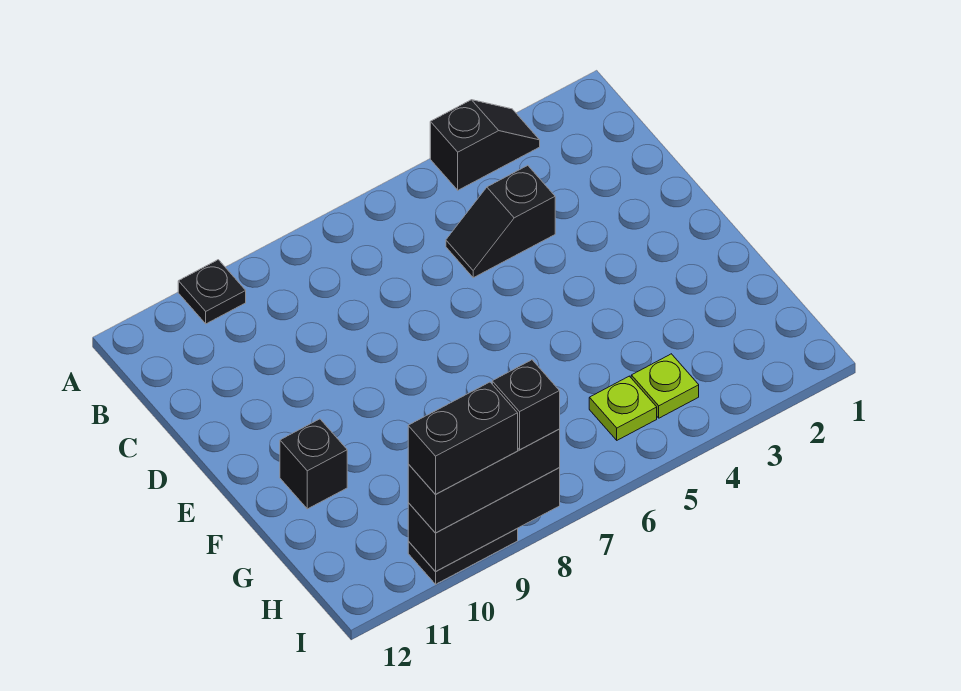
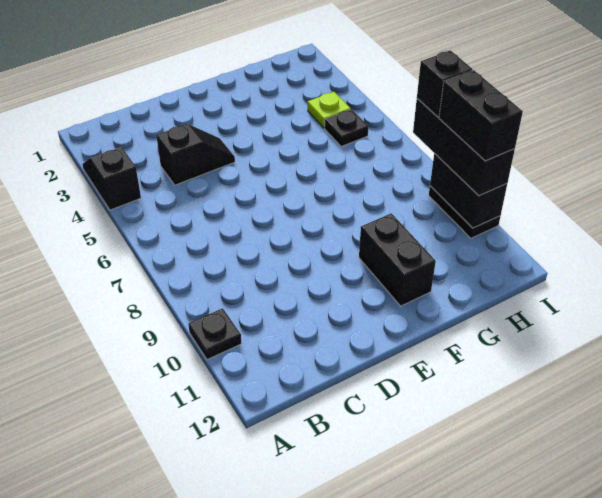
black slope C4:C5 level 1 top 4 -> black slope C4:D4 level 1 top C
black brick F11 level 1 -> black brick F10:F11 level 1
lime plate H5 level 1 -> black plate H5 level 1
black brick I8:I10 level 2 -> black brick I9:I10 level 2

